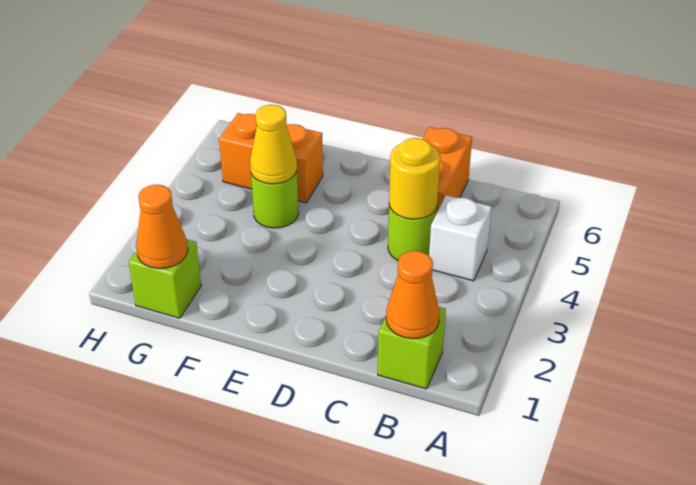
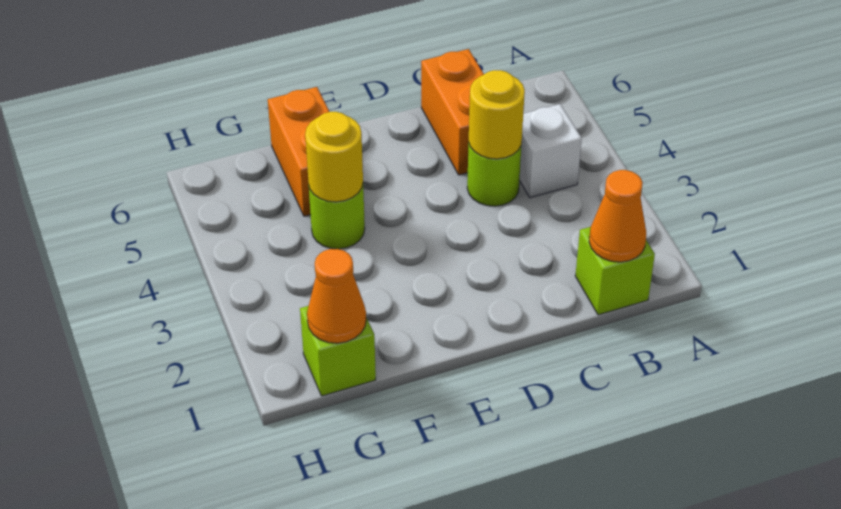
yellow cone F4 level 2 -> yellow round brick F4 level 2
orange brick F5:G5 level 1 -> orange brick F5:F6 level 1

